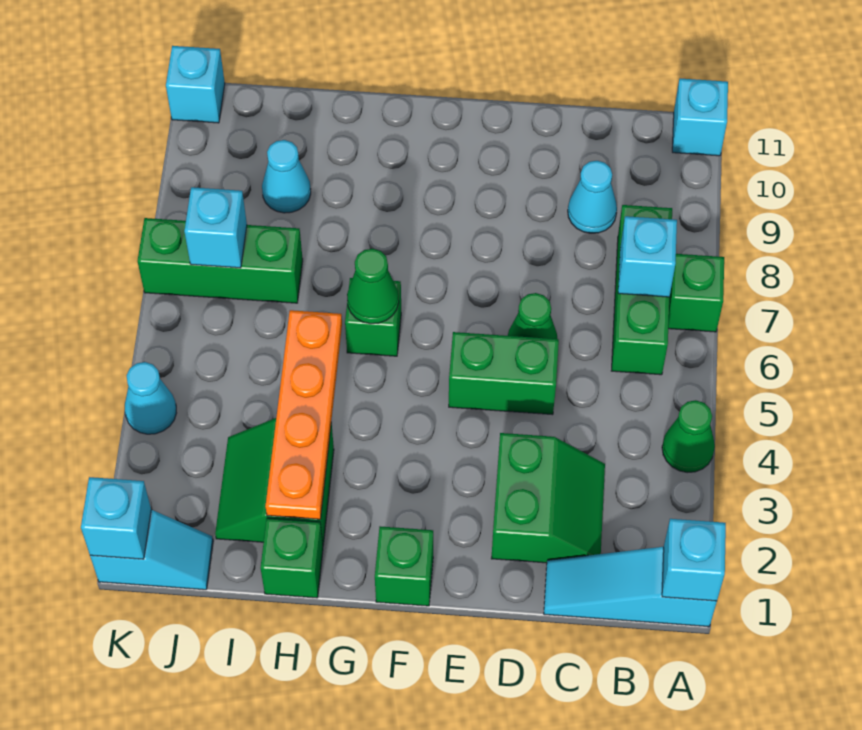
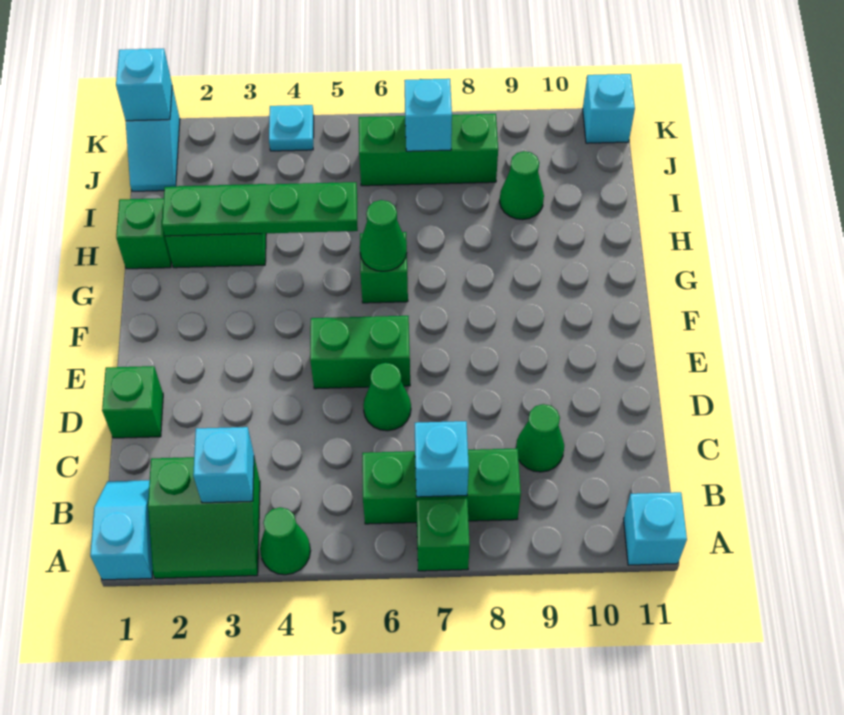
cyan slope A1:C1 level 1 top A -> cyan slope A1:B1 level 1 top A
cyan brick A1 level 2 -> cyan brick B3 level 2
green slope C2:D3 level 1 top D -> green slope A2:B3 level 1 top B
cyan cone C9 level 1 -> green cone C9 level 1
green brick D5:E5 level 1 -> green brick E5:E6 level 1
green brick F1 level 1 -> green brick D1 level 1
orange plate H2:H5 level 2 -> green plate H2:H5 level 2
green brick I7:K7 level 1 -> green brick J6:J8 level 1
cyan cone I9 level 1 -> green cone I9 level 1
cyan cone K4 level 1 -> cyan plate K4 level 1

